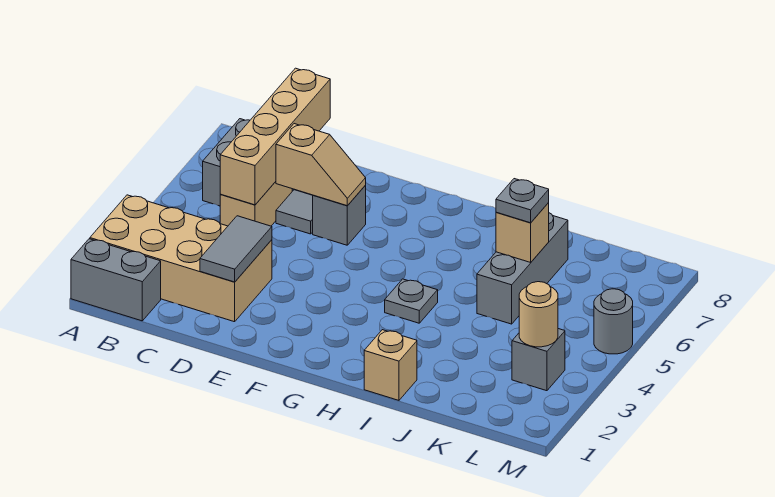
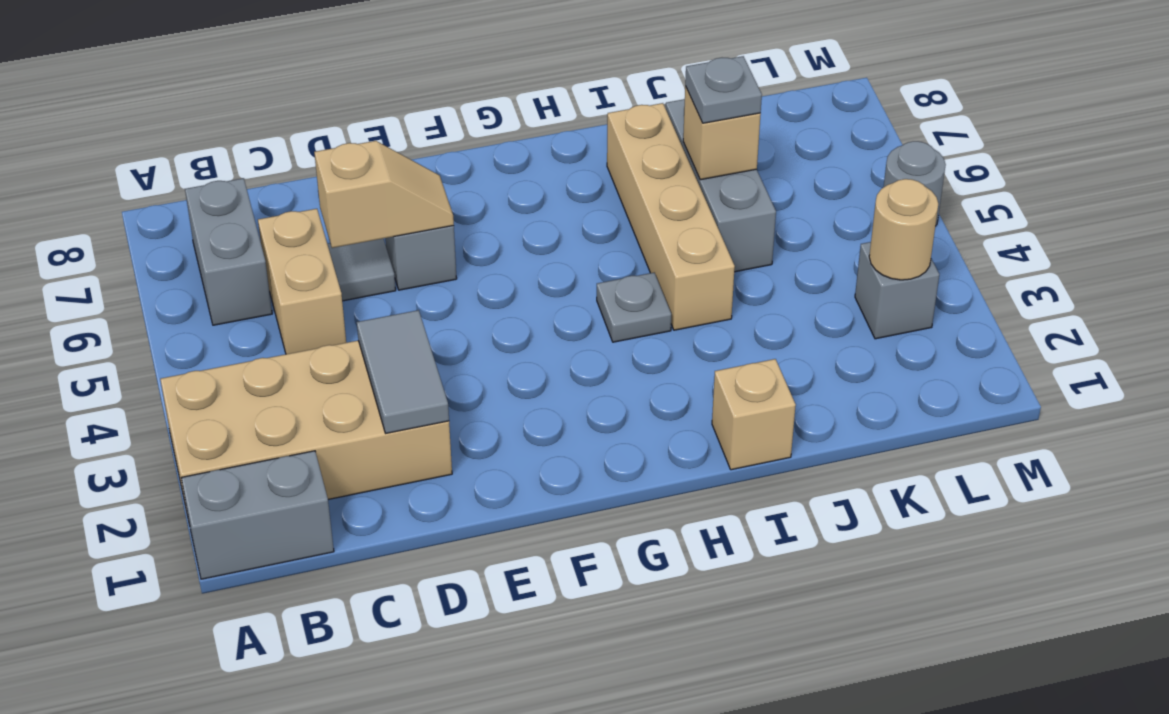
tan brick C5:C8 level 2 -> tan brick I4:I7 level 1

